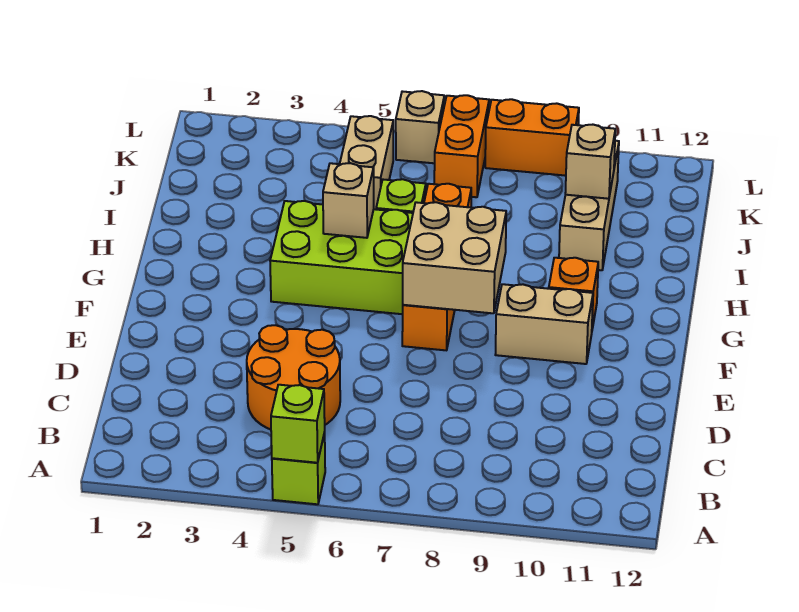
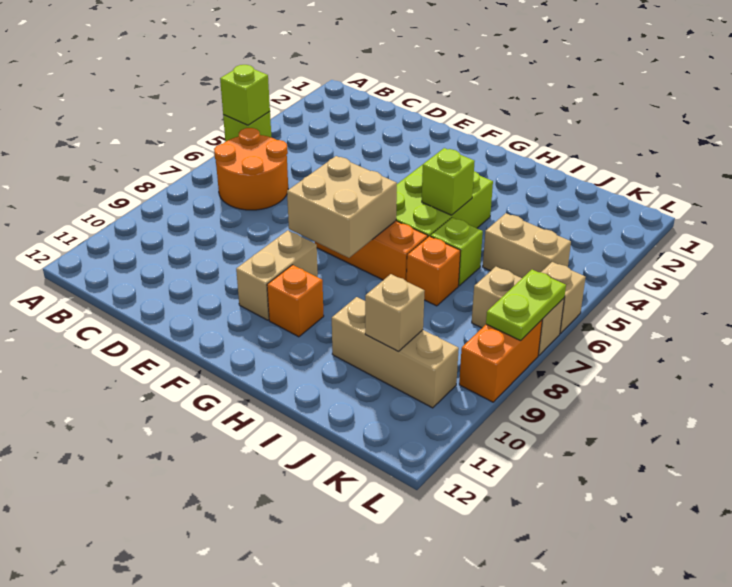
orange round brick C4:D5 level 1 -> orange round brick B6:C7 level 1
tan brick H5 level 2 -> lime brick H5 level 2
orange brick K7:L7 level 1 -> tan brick K7:L7 level 1
none -> lime plate L7:L8 level 2

